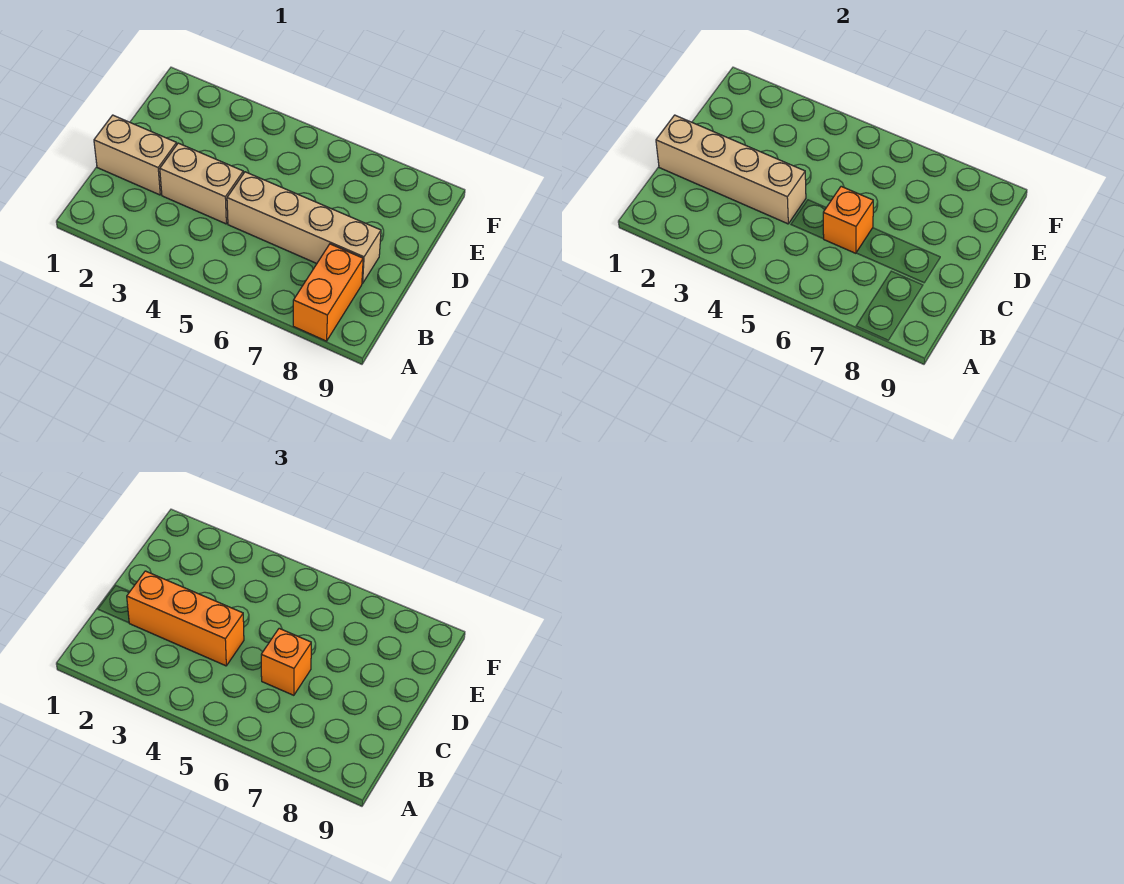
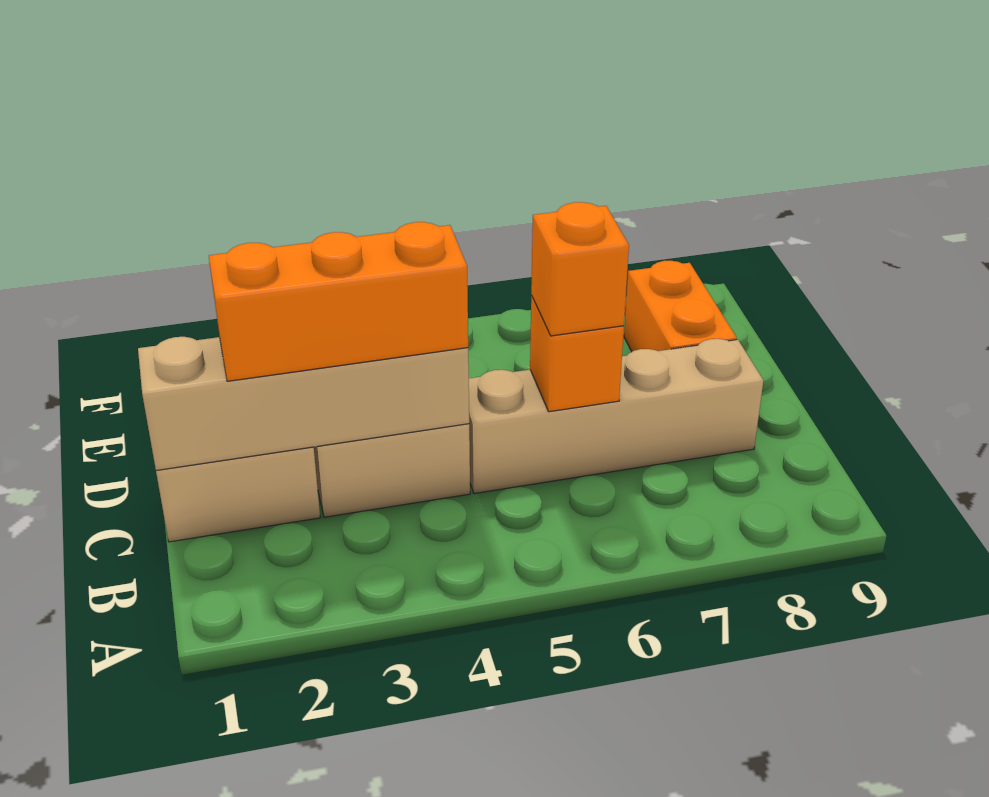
orange brick A8:B8 level 1 -> orange brick D8:E8 level 1

